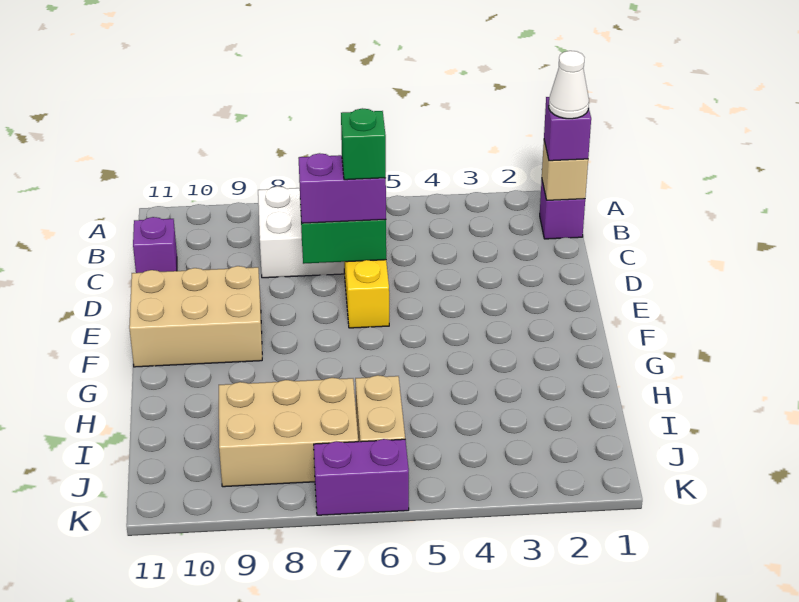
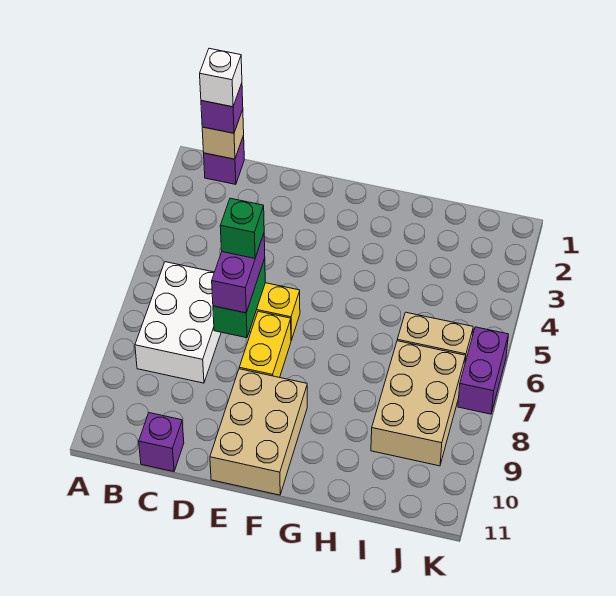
white cone B1 level 4 -> white brick B1 level 4
none -> yellow brick E7:E8 level 1

